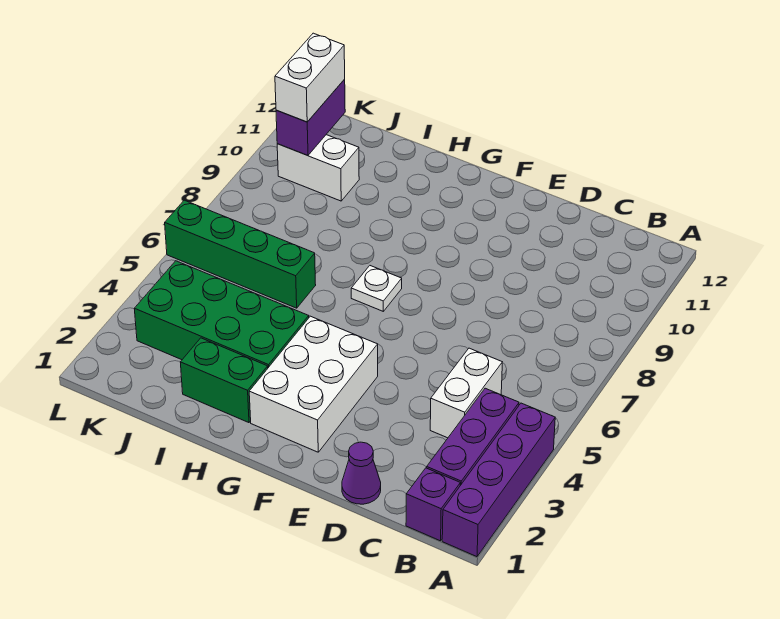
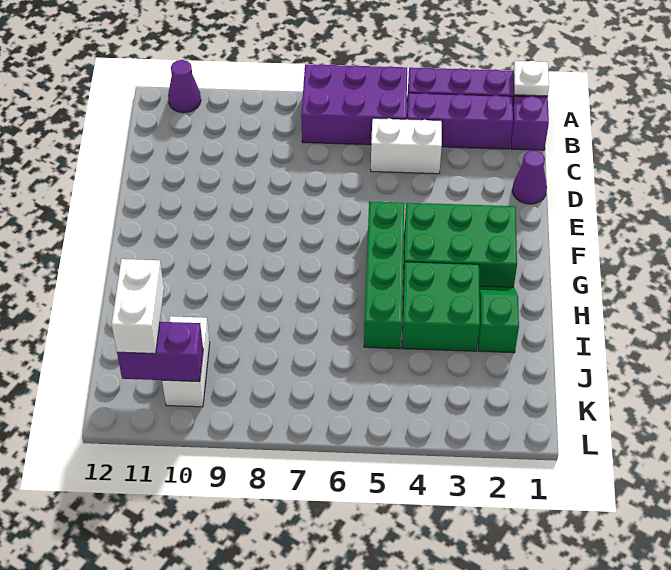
none -> purple brick A5:B7 level 1
none -> purple cone A11 level 1
white brick F2:G4 level 1 -> green brick F2:G4 level 1
white plate G7 level 1 -> white plate A1 level 2
green brick H2:I2 level 1 -> green slope H2:I2 level 1 top I
green brick H3:K4 level 1 -> green brick H3:I4 level 1
green brick I6:L6 level 1 -> green brick F5:I5 level 1
white brick K10:K11 level 3 -> white brick J11:K11 level 3

